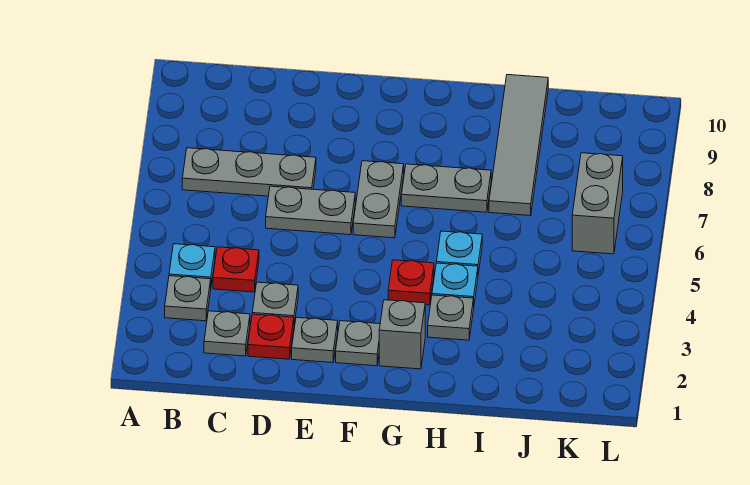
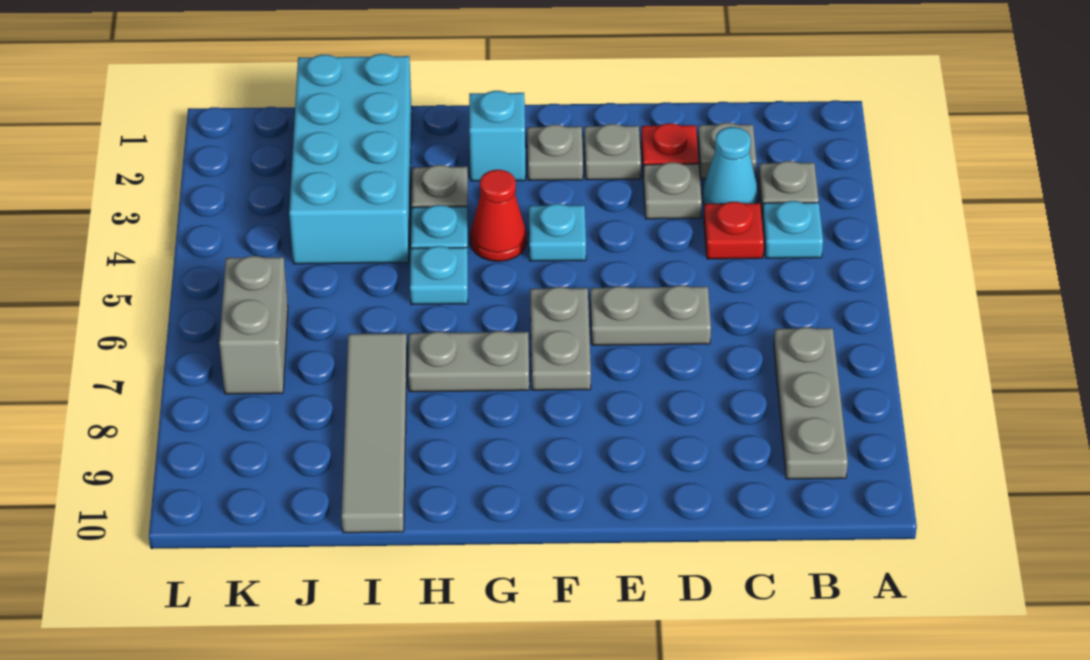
grey plate B7:D7 level 1 -> grey plate B7:B9 level 1
none -> cyan cone C3 level 1
none -> cyan plate F4 level 1
grey brick G2 level 1 -> cyan brick G2 level 1
red plate G4 level 1 -> red cone G4 level 1
none -> cyan brick I1:J4 level 1

